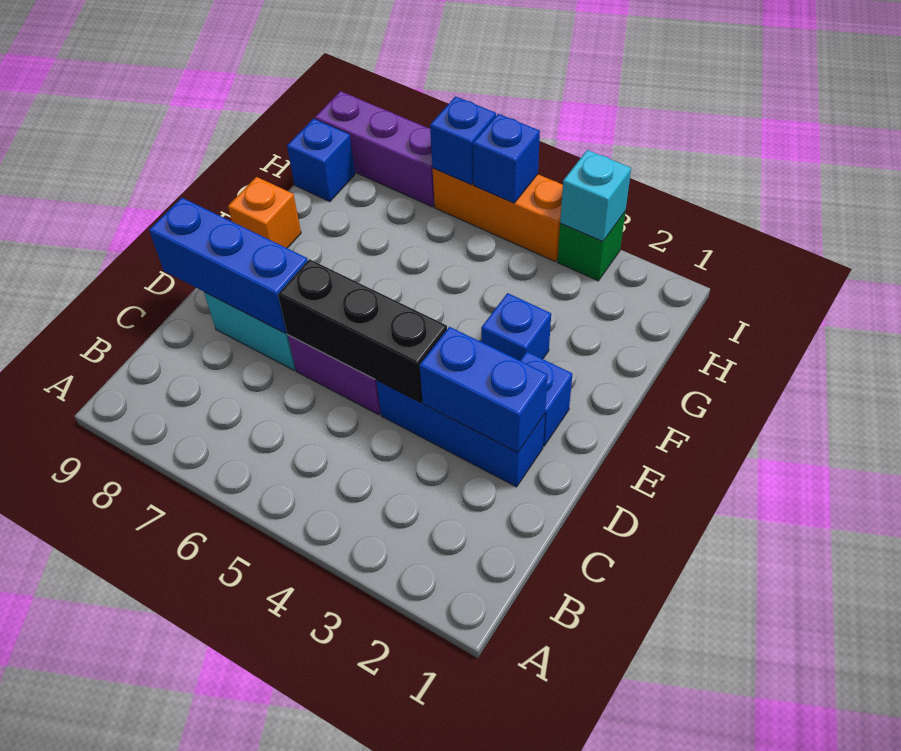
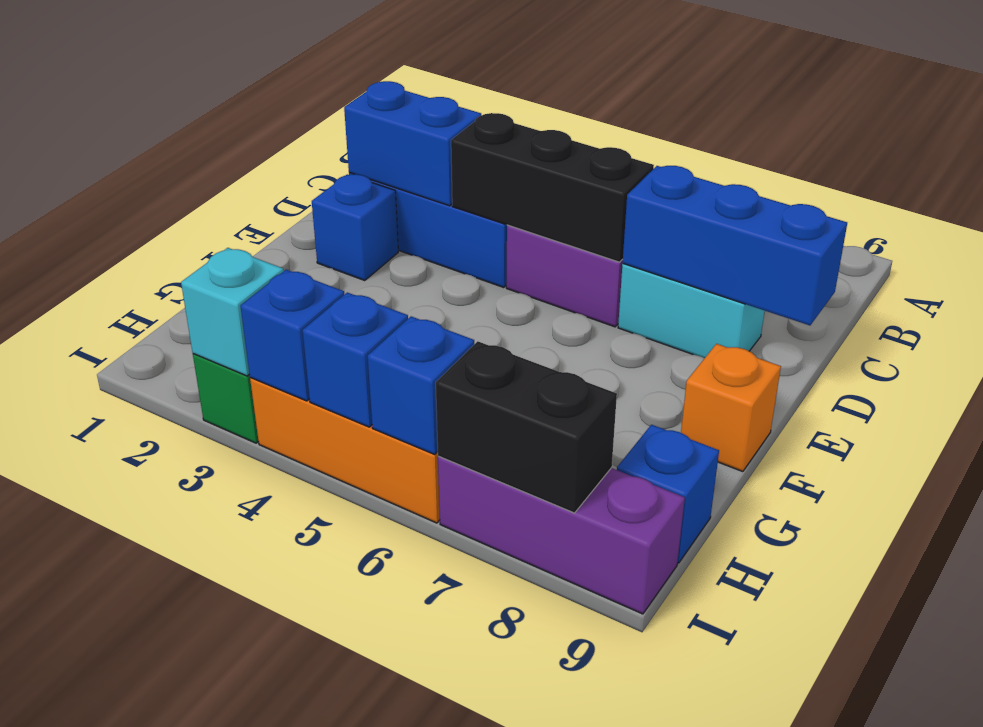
blue brick F3 level 1 -> blue brick I4 level 2
none -> black brick I7:I8 level 2

